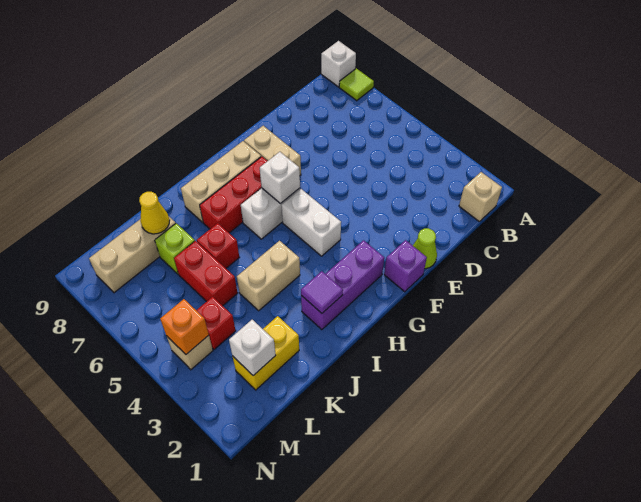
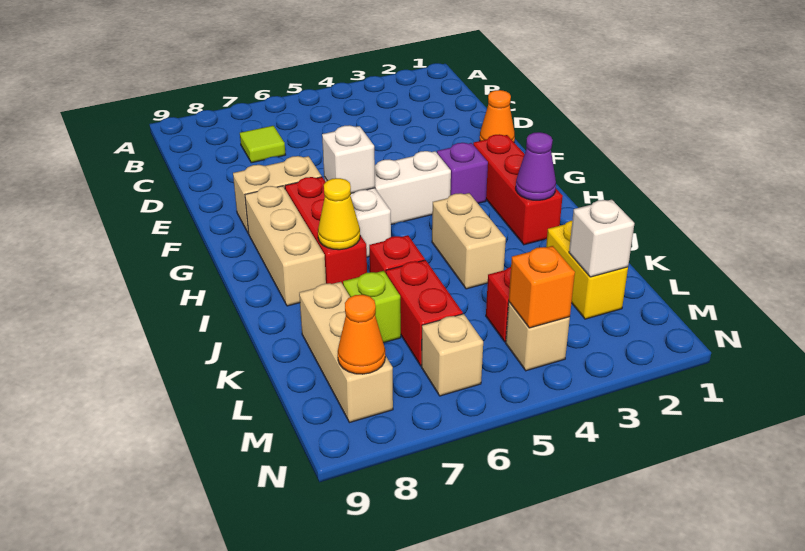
lime tile A8 level 1 -> lime tile C7 level 1
white brick A9 level 1 -> none
tan brick B1 level 1 -> tan brick M6 level 1
lime cone E1 level 1 -> orange cone E1 level 1
purple brick F1 level 1 -> purple brick G3 level 1
purple brick G2:I2 level 1 -> red brick G2:I2 level 1
purple tile I2 level 2 -> purple cone I2 level 2
red brick K5:K6 level 1 -> red brick K6:L6 level 1
yellow cone K8 level 2 -> yellow cone I7 level 2
none -> orange cone M8 level 2

